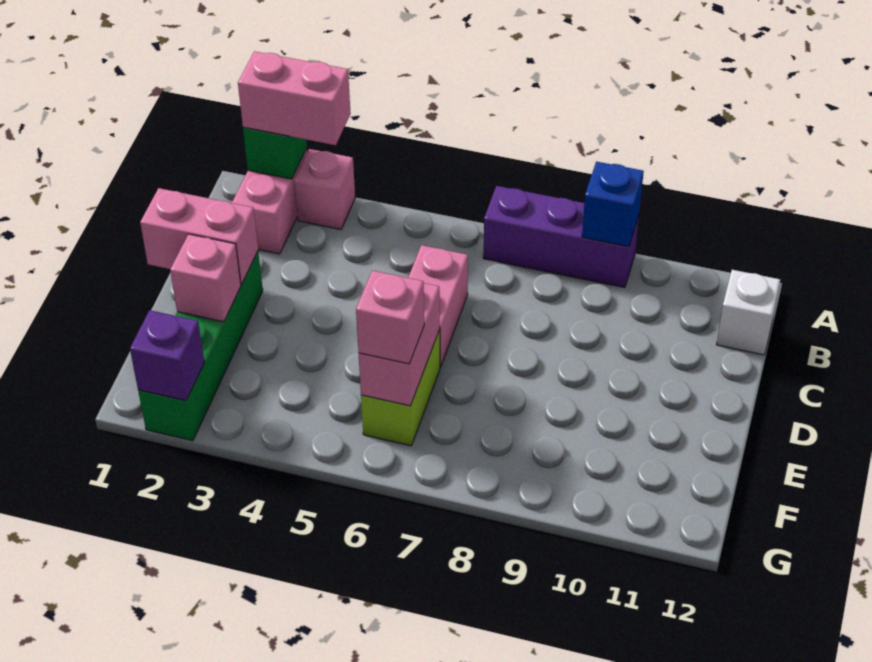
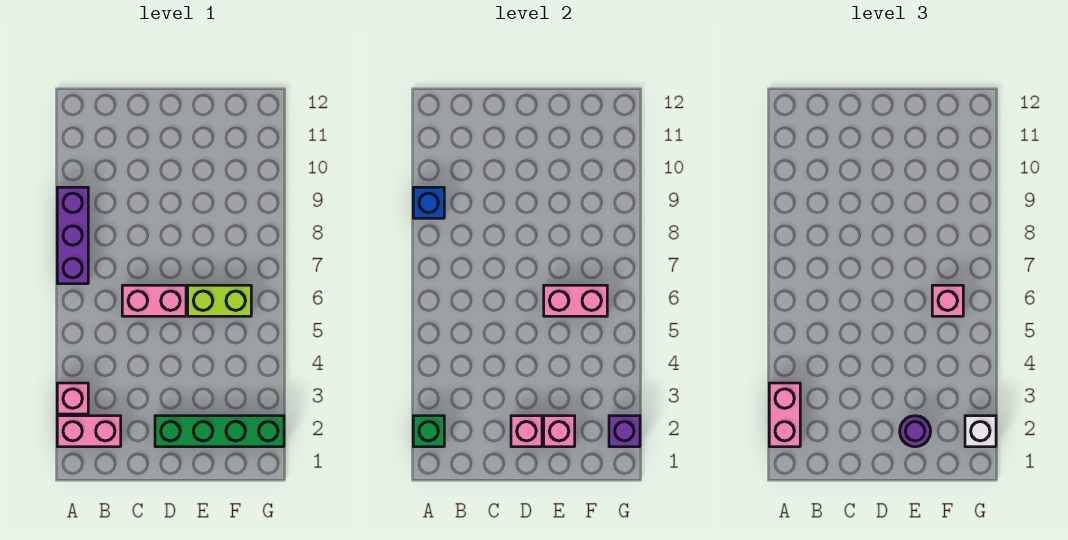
white brick B12 level 1 -> white brick G2 level 3
pink brick D1:D2 level 2 -> pink brick D2 level 2
none -> purple round brick E2 level 3

